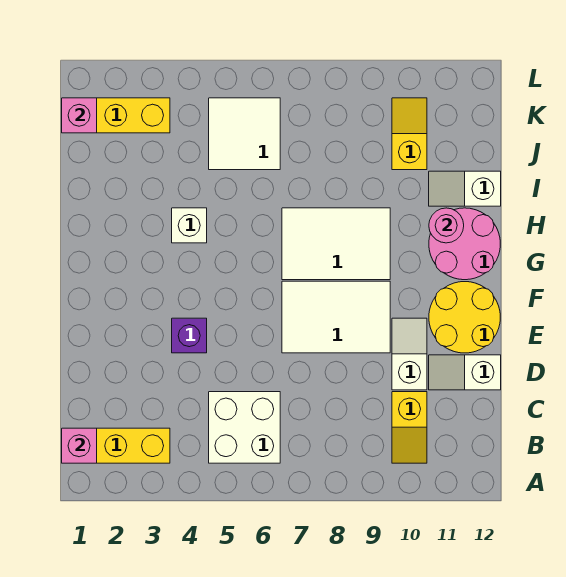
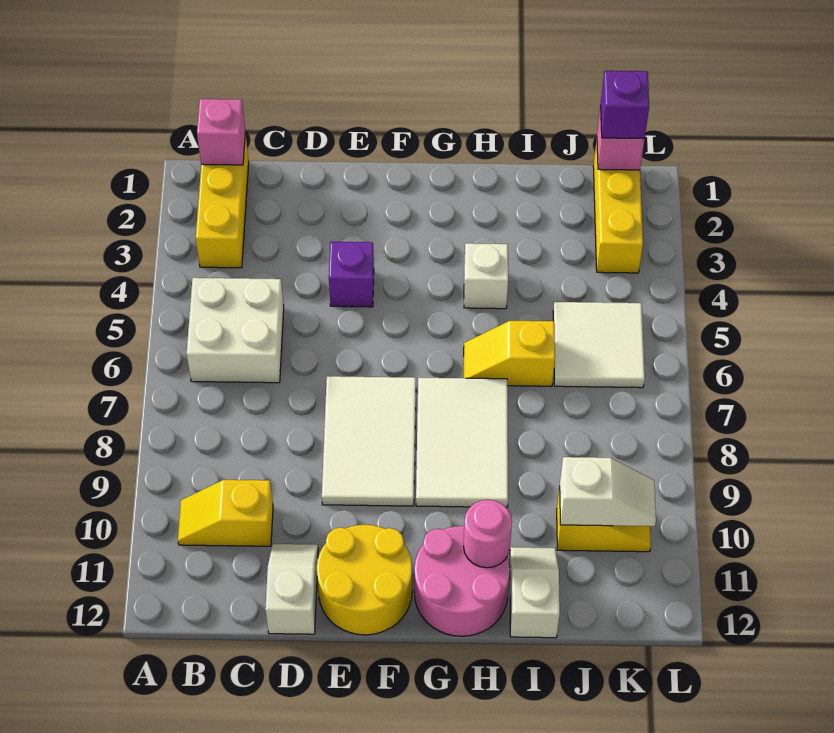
white slope D10:E10 level 1 top D -> white slope J10:K10 level 2 top J
none -> yellow slope H6:I6 level 1 top I
none -> purple brick K1 level 3

